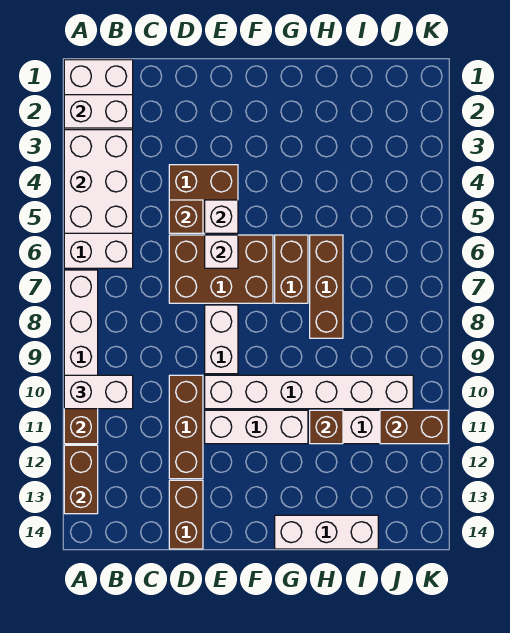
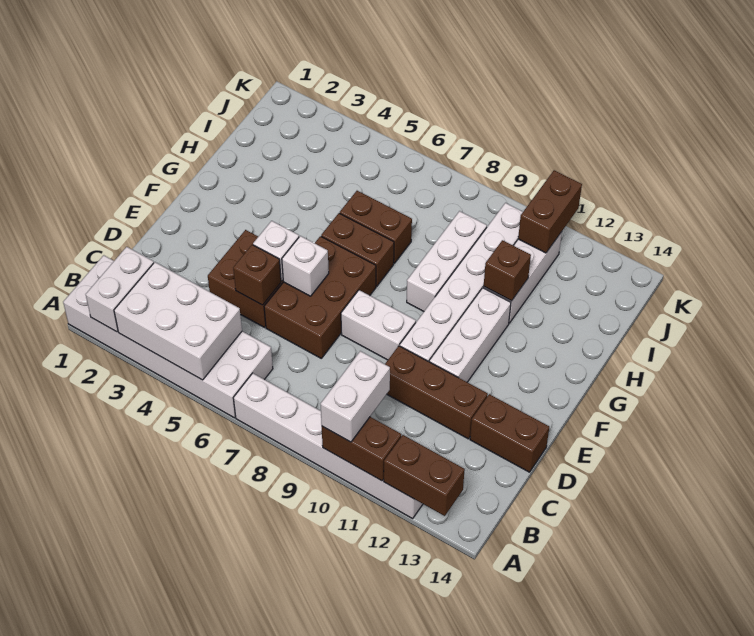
white brick G14:I14 level 1 -> white brick G9:I9 level 1
brown brick H6:H8 level 1 -> brown brick H6:H7 level 1

